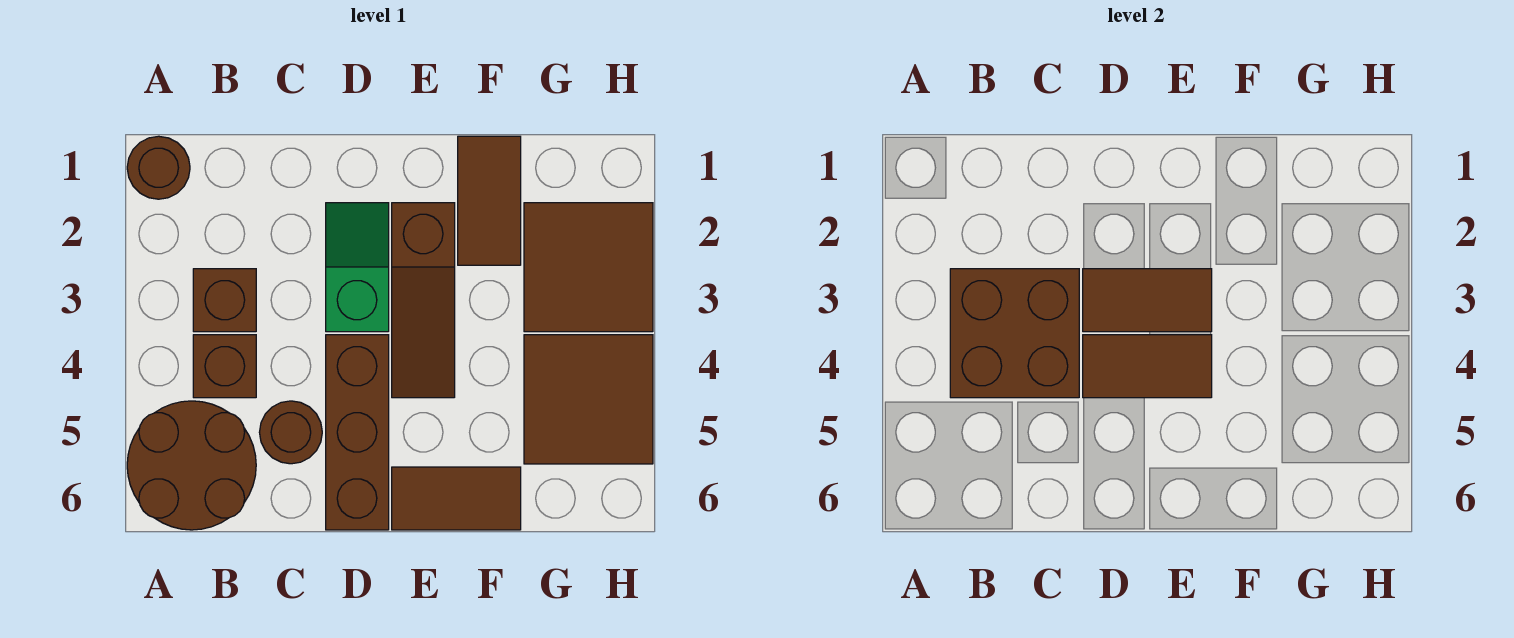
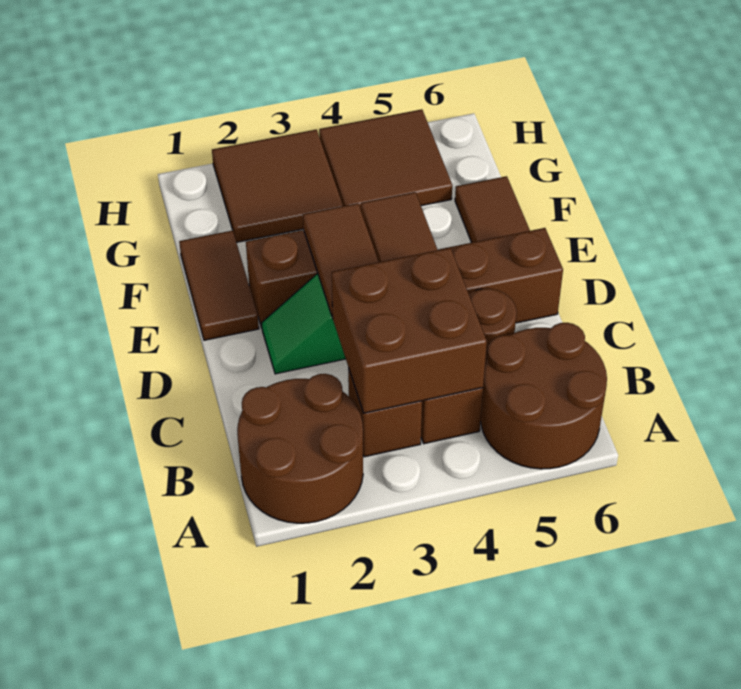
brown round brick A1 level 1 -> brown round brick A1:B2 level 1
brown tile F1:F2 level 1 -> brown tile E1:F1 level 1

